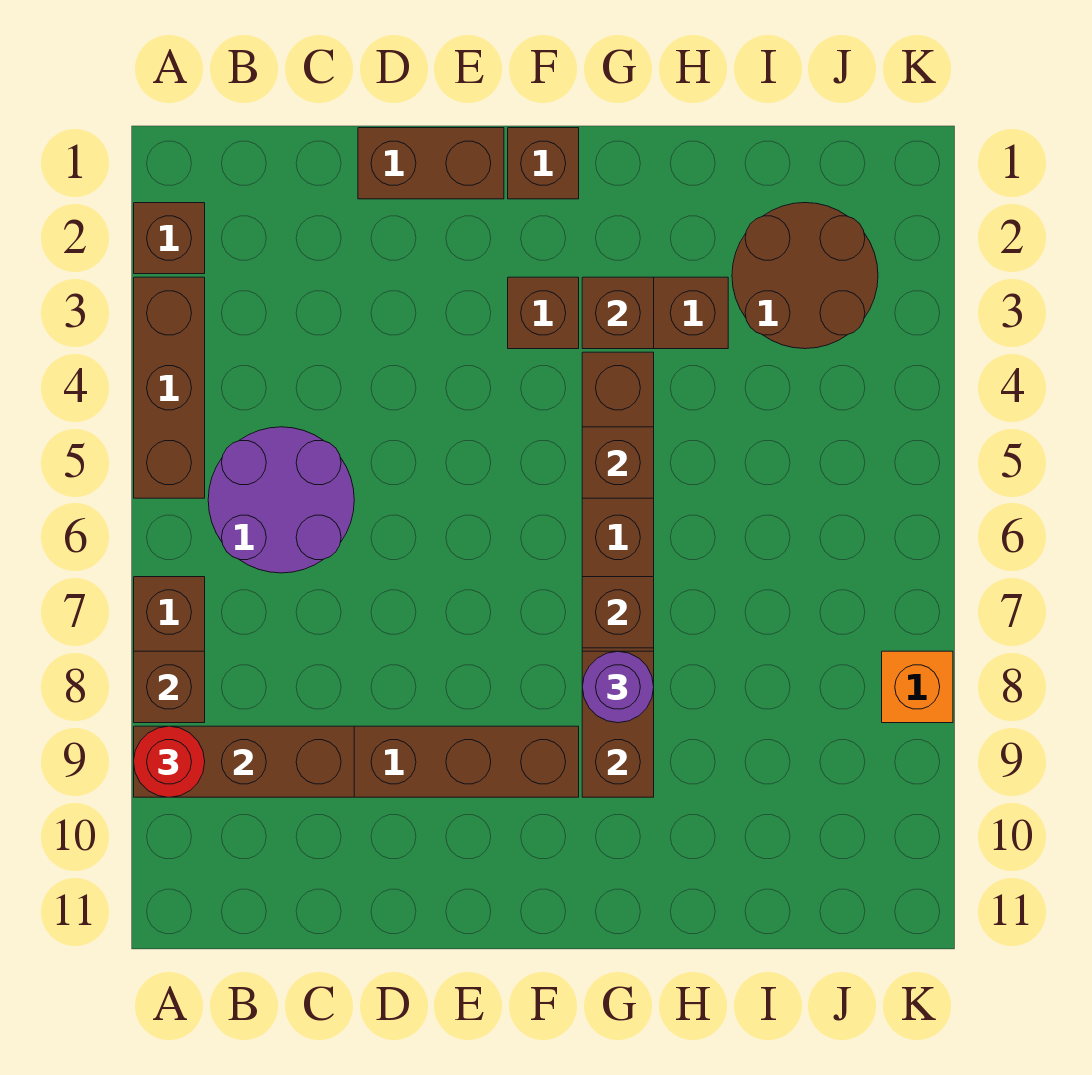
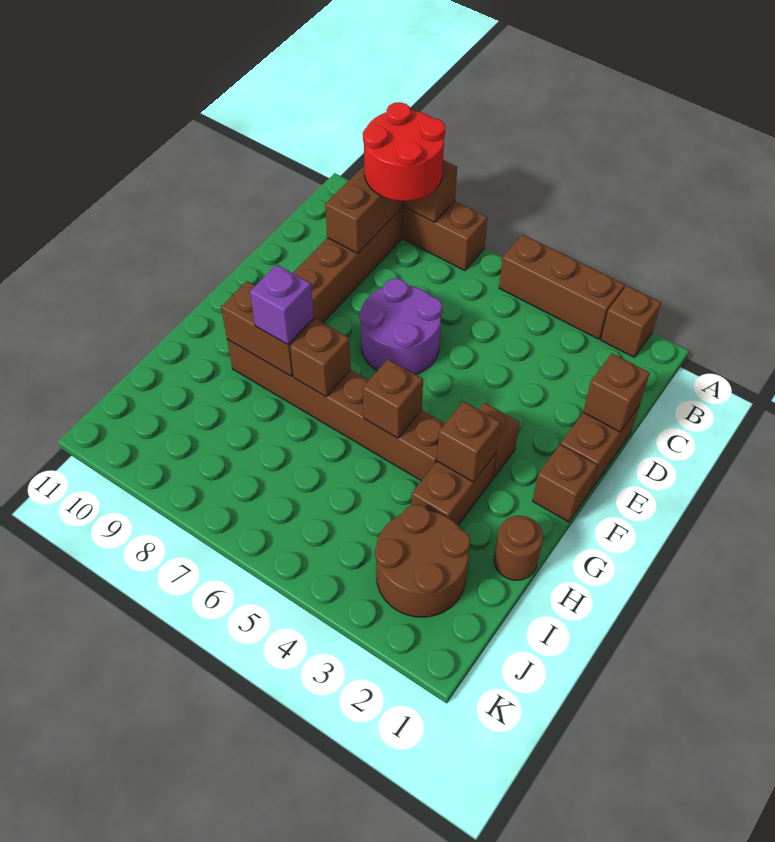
red round brick A9 level 3 -> red round brick A8:B9 level 3
purple round brick B5:C6 level 1 -> purple round brick D6:E7 level 1
none -> brown brick D1 level 2
purple round brick G8 level 3 -> purple brick G8 level 3
none -> brown round brick H1 level 1
orange brick K8 level 1 -> none

